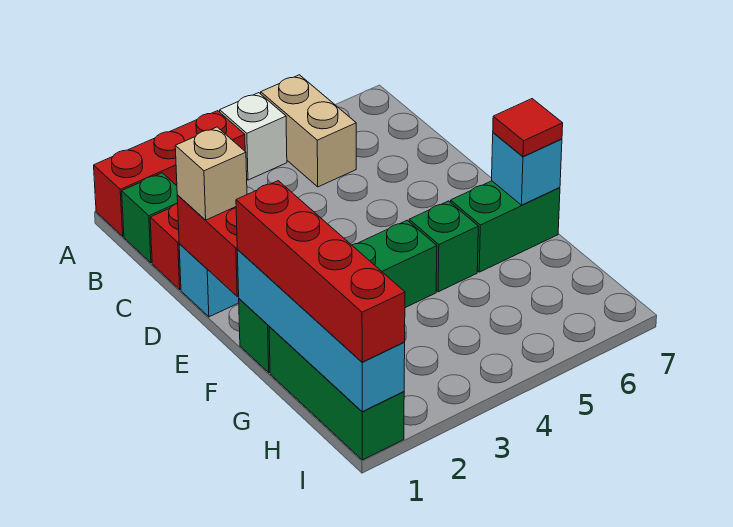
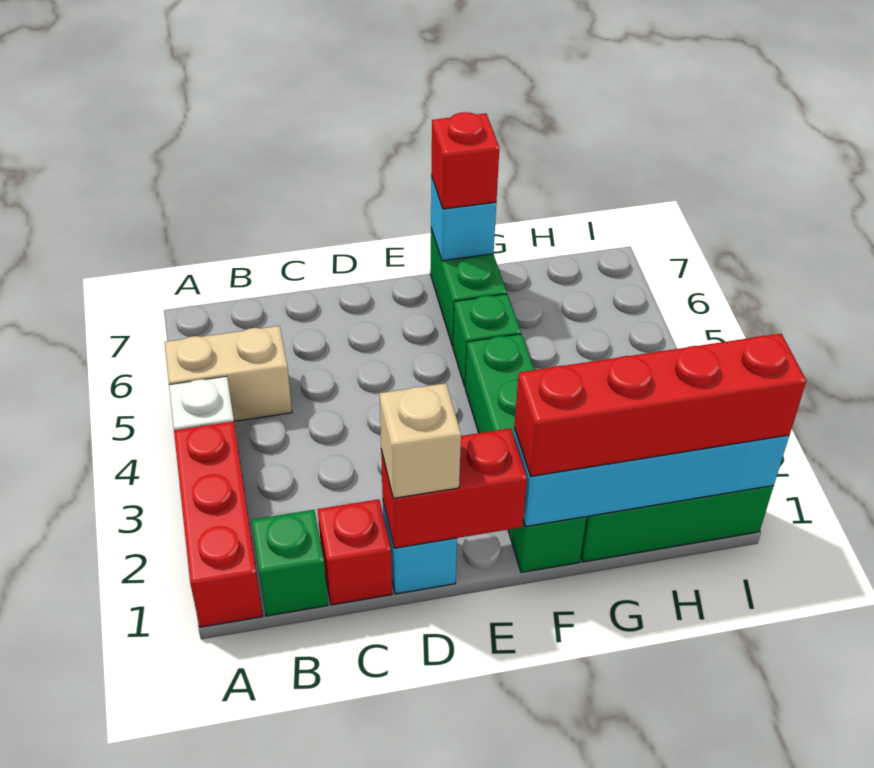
red tile F7 level 3 -> red brick F7 level 3

